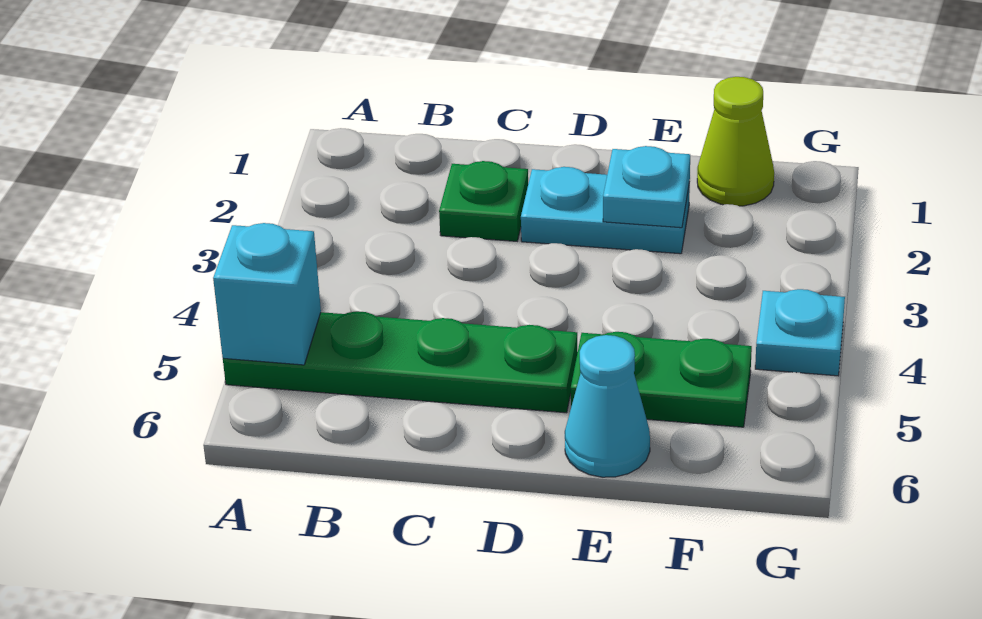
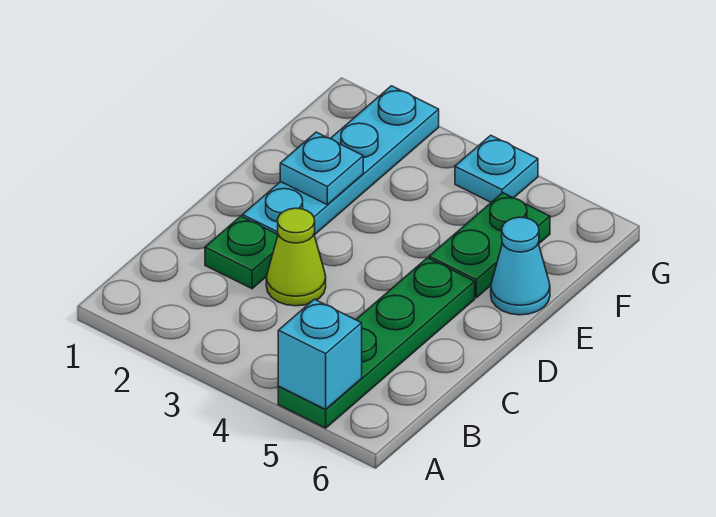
cyan plate D2:E2 level 1 -> cyan plate D2:G2 level 1
lime cone F1 level 1 -> lime cone C3 level 1

